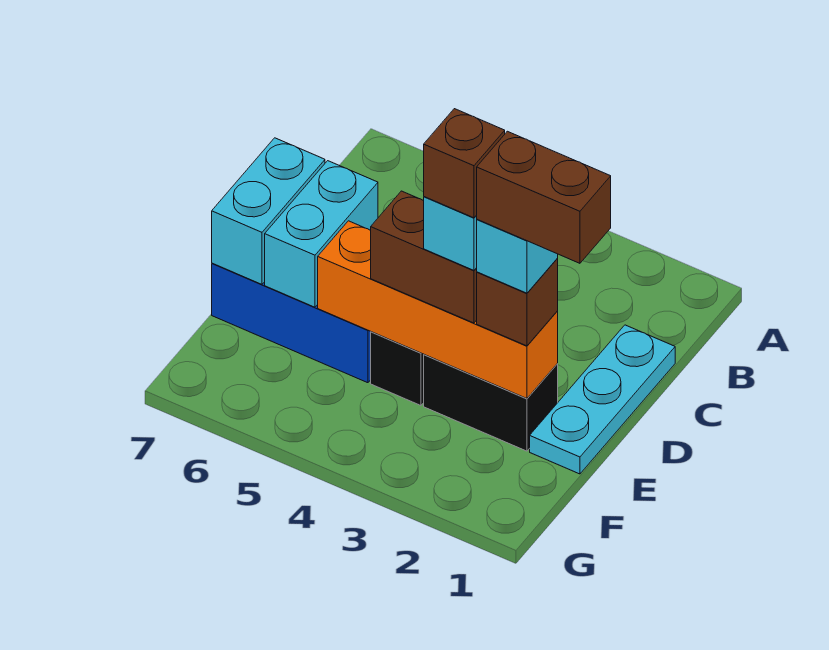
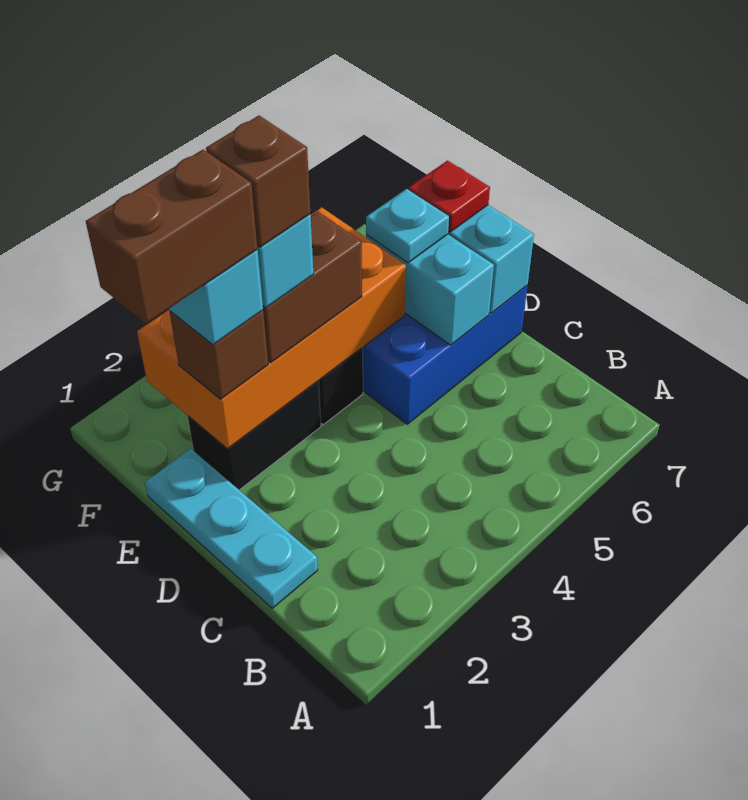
orange brick E2:E5 level 2 -> orange brick E2:F5 level 2
none -> cyan plate E6 level 3
none -> red plate E7 level 3

